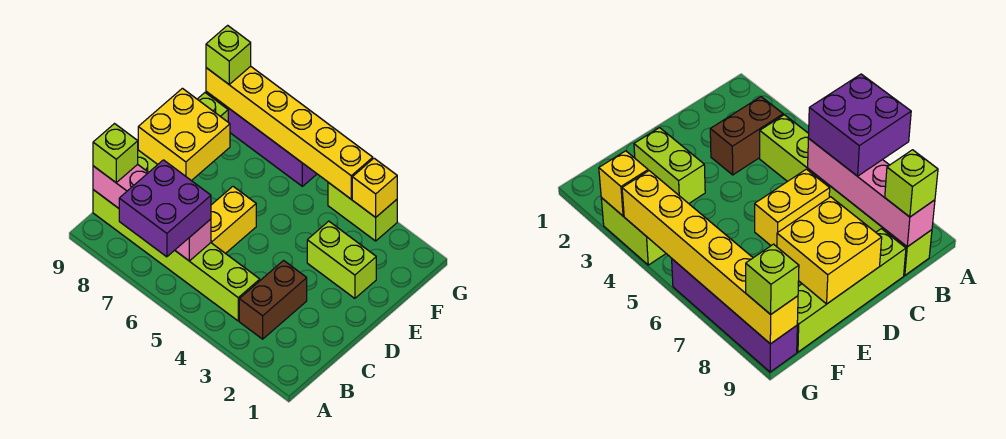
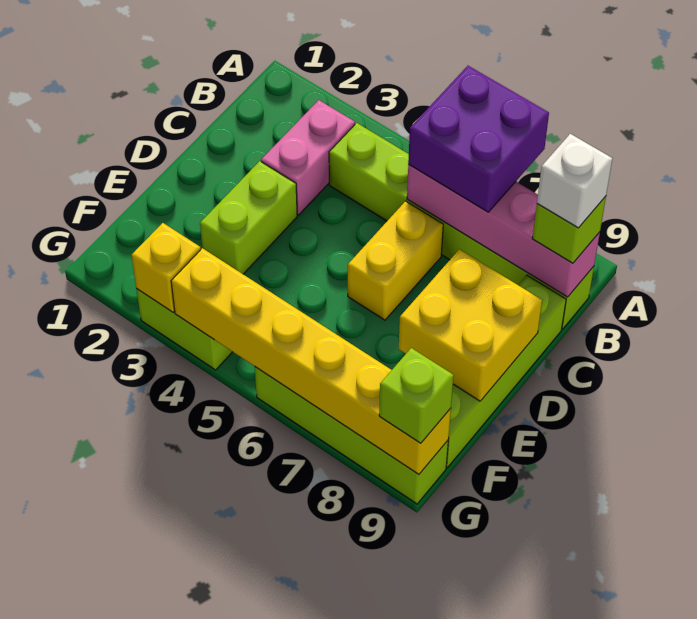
brown brick B3:C3 level 1 -> pink brick B3:C3 level 1
none -> white brick B9 level 4
lime brick E2:E3 level 1 -> lime brick D3:E3 level 1
purple brick G6:G9 level 1 -> lime brick G6:G9 level 1

